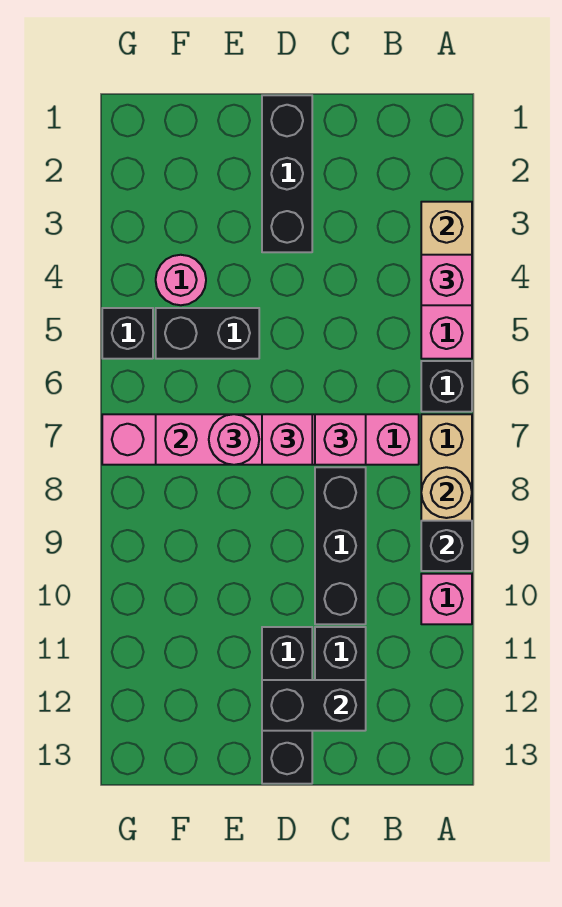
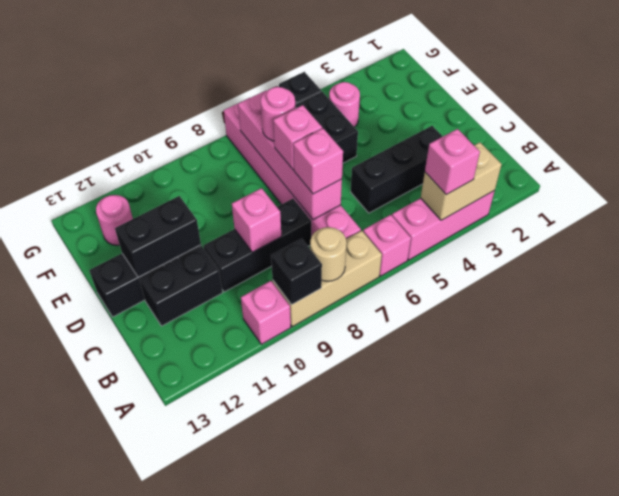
black brick A6 level 1 -> pink brick A6 level 1
none -> pink brick C9 level 2
black brick C12:D12 level 2 -> black brick D11:D12 level 2
black brick D1:D3 level 1 -> black brick C3:C5 level 1
none -> pink round brick F12 level 1

